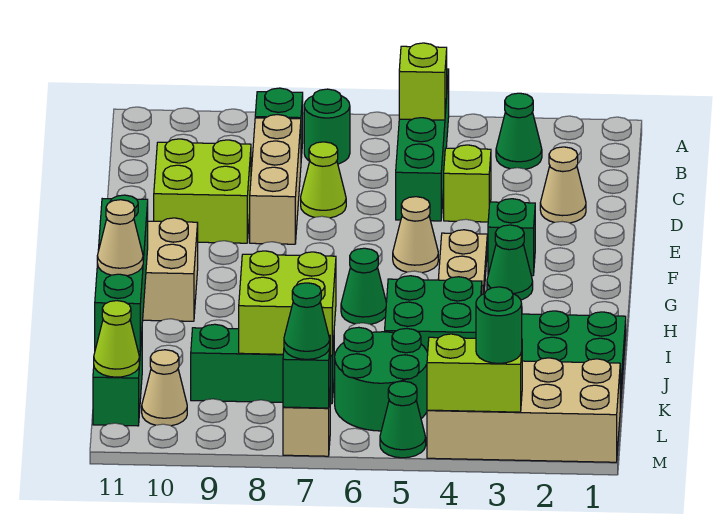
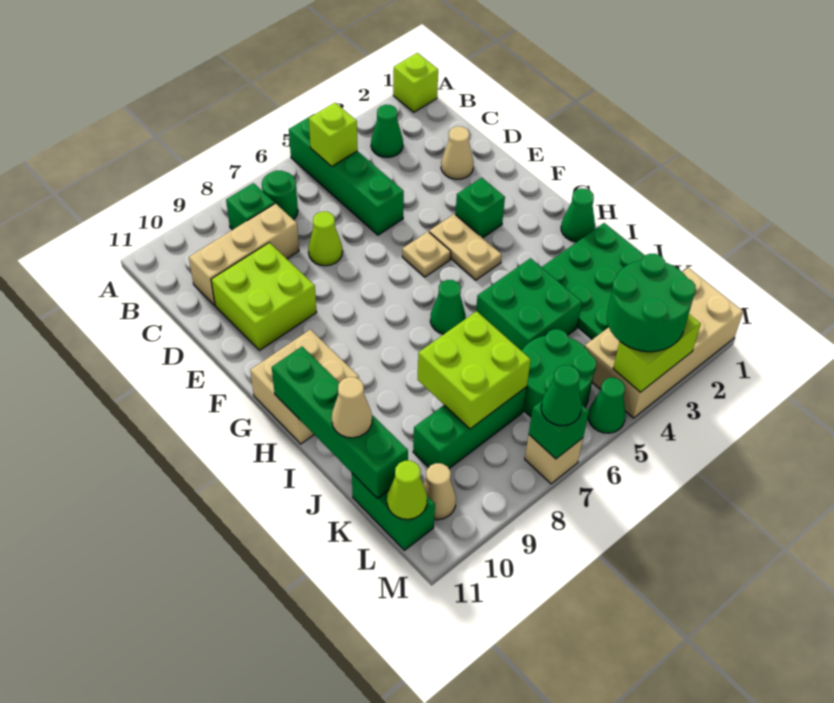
tan brick C8:E8 level 1 -> tan brick C8:C10 level 1
lime brick D4 level 1 -> lime brick A1 level 1
tan cone F5 level 1 -> tan plate F5 level 1
green cone G3 level 1 -> green cone H1 level 1
green round brick M3 level 3 -> green round brick L3:M4 level 3

